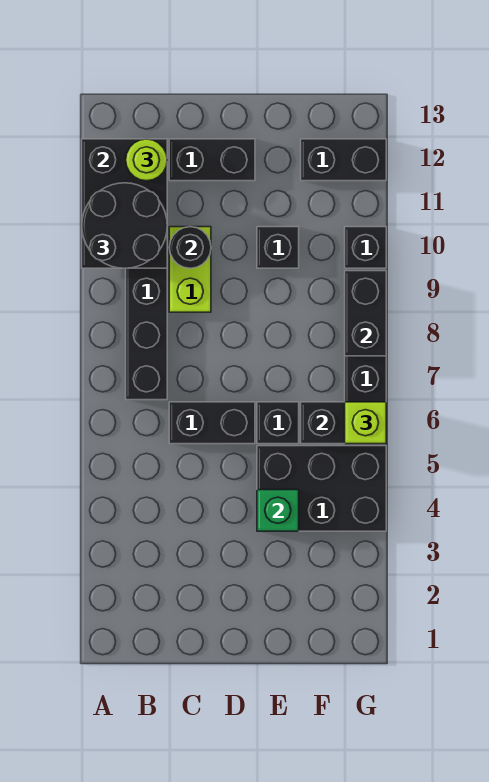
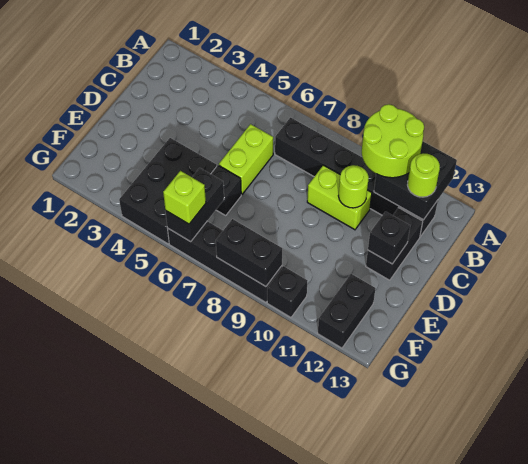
black brick A10:B12 level 2 -> black brick A11:B12 level 2
black round brick A10:B11 level 3 -> lime round brick A10:B11 level 3
black brick C6:D6 level 1 -> lime brick C6:D6 level 1
black round brick C10 level 2 -> lime round brick C10 level 2
green brick E4 level 2 -> none
black brick E10 level 1 -> black brick D12 level 2

